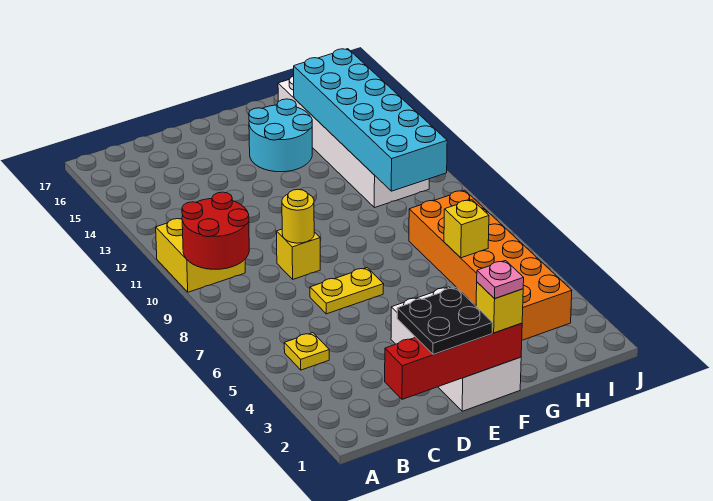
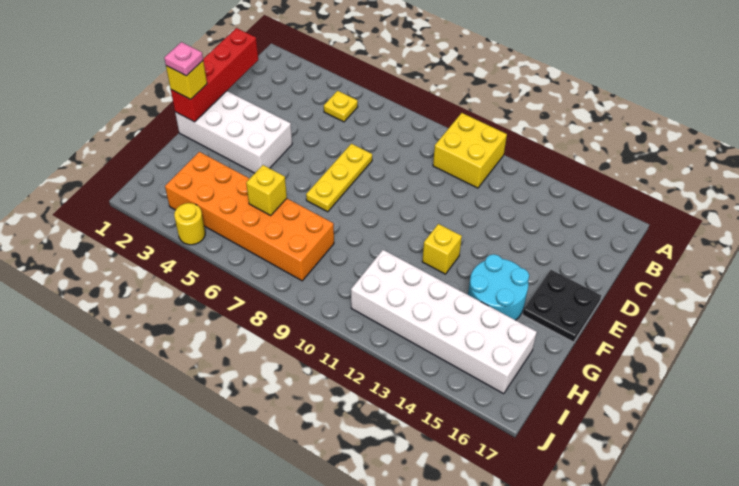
red round brick A9:B10 level 2 -> none
black plate D1:E2 level 3 -> black plate E16:F17 level 1
yellow plate D7:E7 level 1 -> yellow plate D7:F7 level 1
yellow brick D9 level 1 -> yellow brick F12 level 1
yellow round brick D9 level 2 -> yellow round brick J4 level 1
cyan brick H10:I15 level 2 -> none

